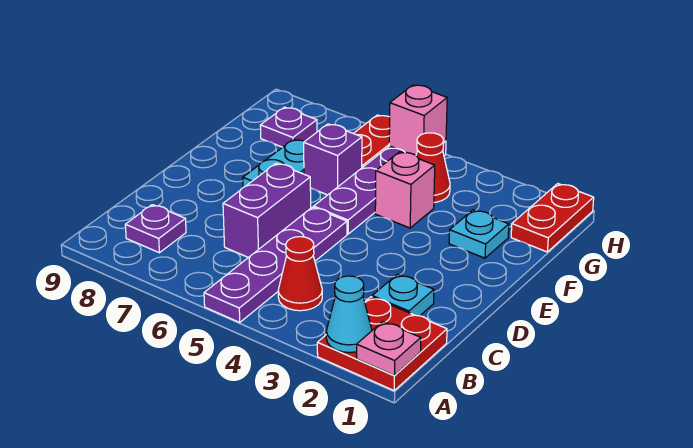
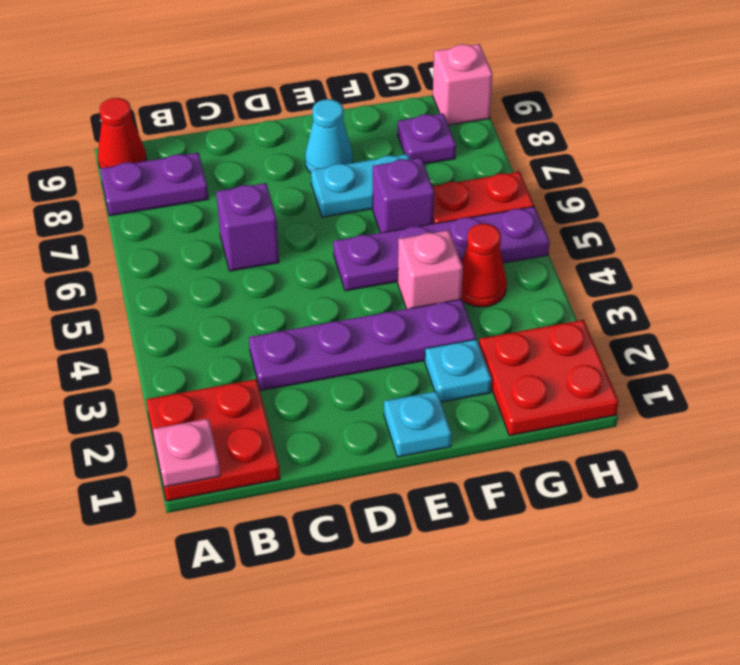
cyan cone A2 level 2 -> cyan cone E8 level 1
purple plate A5:D5 level 1 -> purple plate C3:F3 level 1
red cone B4 level 1 -> red cone A9 level 1
purple plate B8 level 1 -> purple plate A8:B8 level 1
cyan plate C2 level 1 -> cyan plate E1 level 1
purple brick C6:D6 level 1 -> purple brick C6 level 1
red plate G1:H1 level 1 -> red plate G1:H2 level 1
pink brick H5 level 2 -> pink brick H9 level 1

